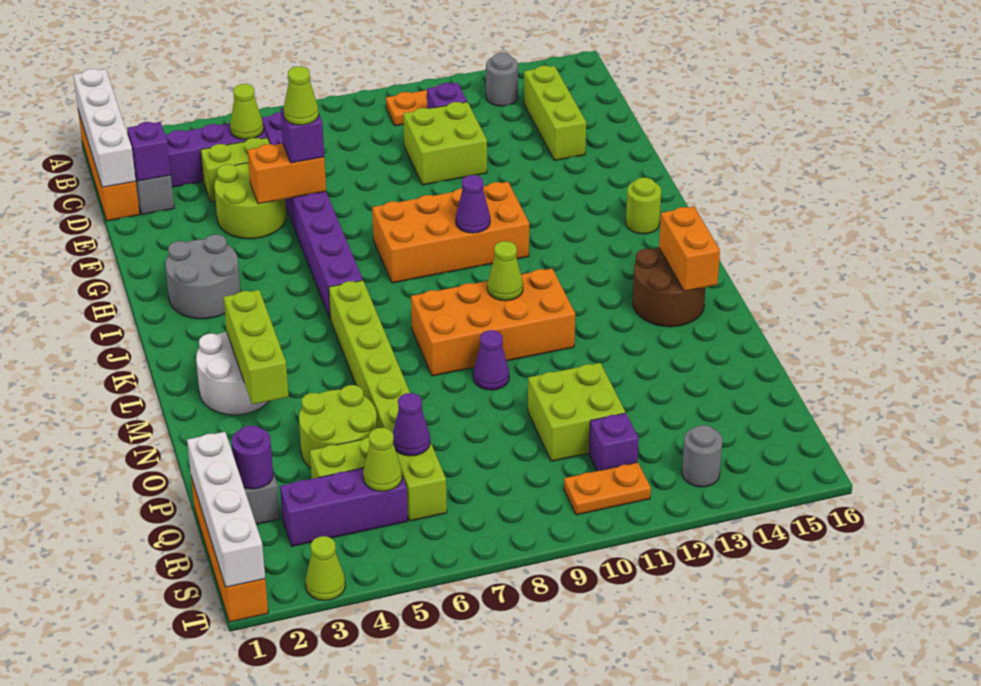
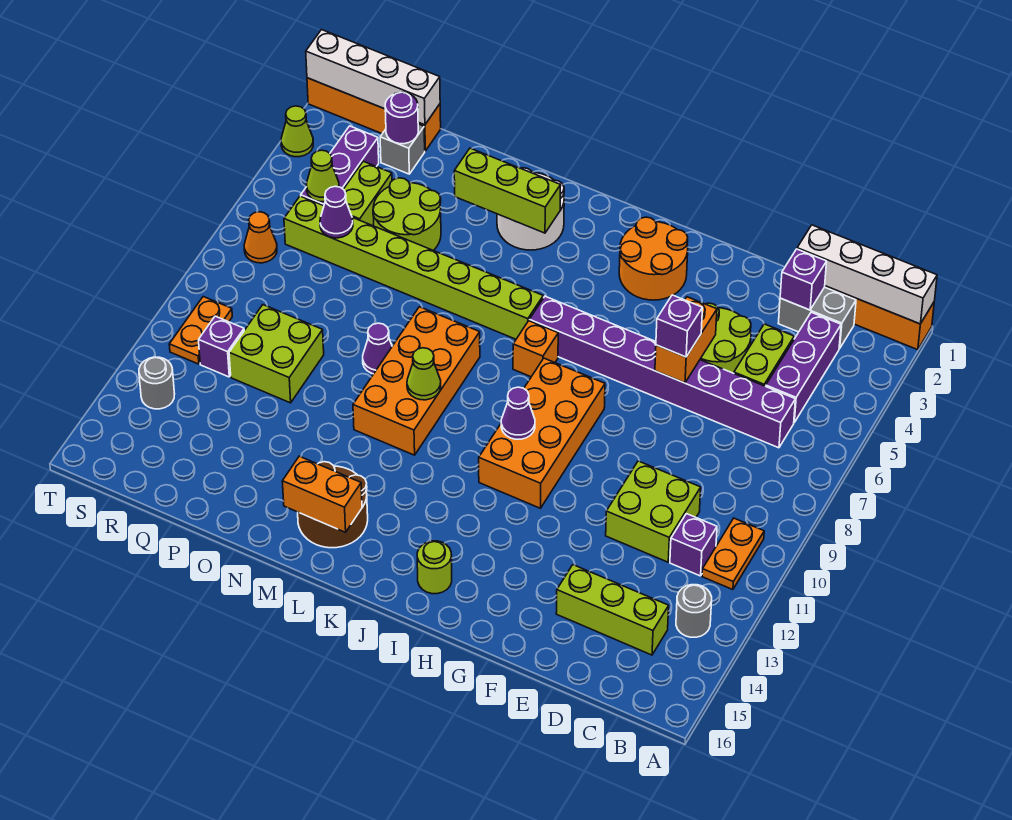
lime cone C5 level 2 -> none
lime cone F6 level 4 -> none
grey round brick H2:I3 level 1 -> orange round brick H2:I3 level 1
none -> orange brick J7 level 1
none -> orange cone S7 level 1

